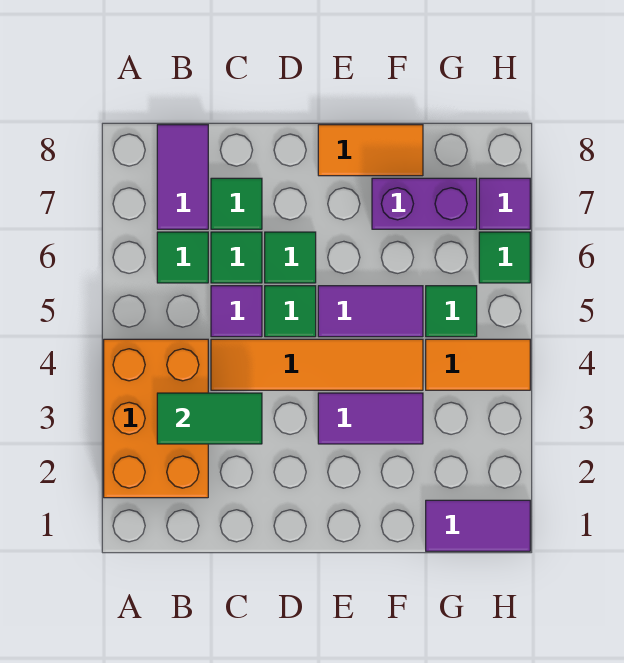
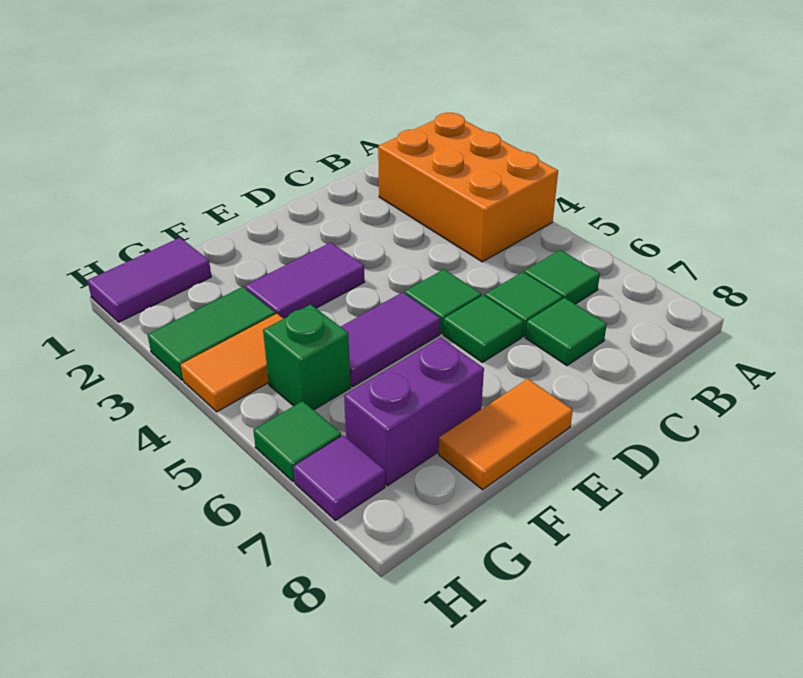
green tile B3:C3 level 2 -> green tile G3:H3 level 1
purple tile B7:B8 level 1 -> none
orange tile C4:F4 level 1 -> none
purple tile C5 level 1 -> none
green tile G5 level 1 -> green brick G5 level 1

